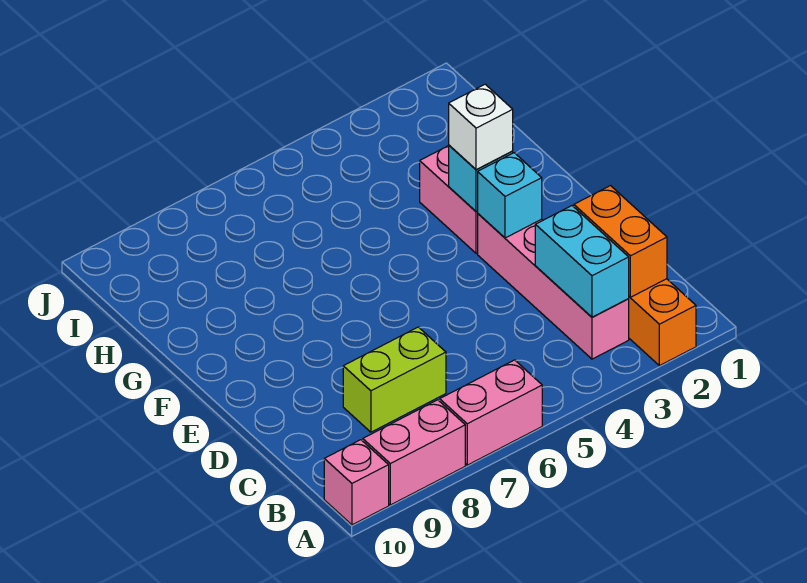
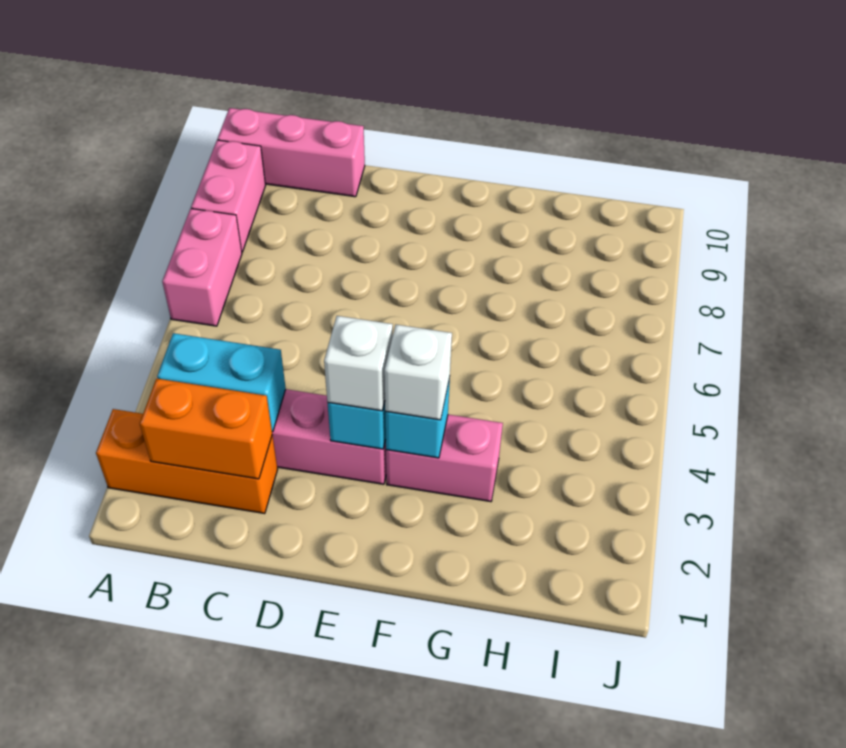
pink brick A10 level 1 -> pink brick A10:C10 level 1
lime brick C7:C8 level 1 -> none
none -> white brick E3 level 3

